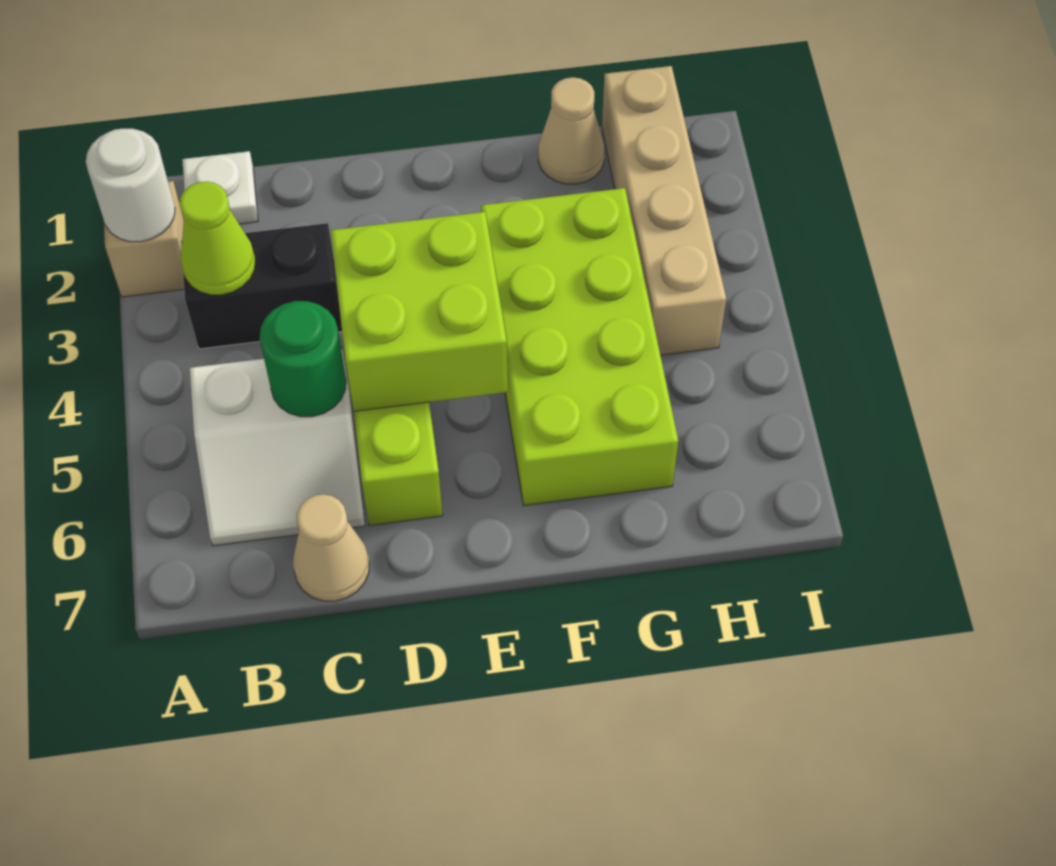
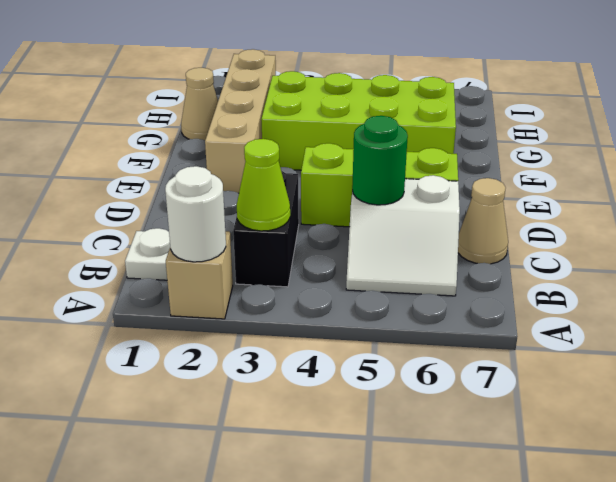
white slope B5:C6 level 1 top 5 -> white slope B5:C6 level 1 top C
lime brick D4:E5 level 2 -> none
tan brick H1:H4 level 1 -> tan brick E2:H2 level 1

